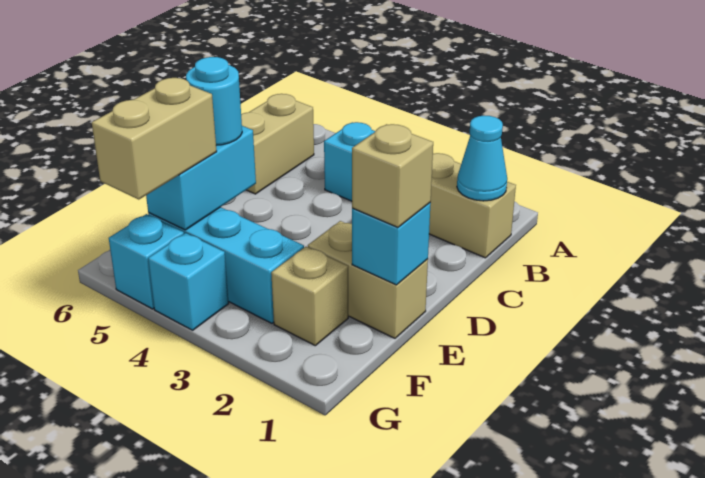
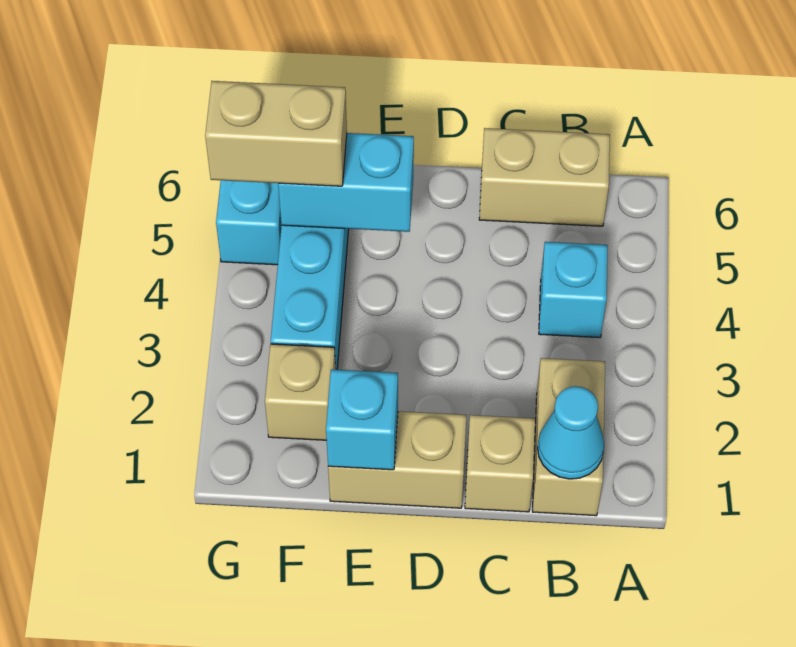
tan brick E1:E2 level 1 -> tan brick D1:E1 level 1
tan brick E1 level 3 -> tan brick C1 level 1
cyan round brick E5 level 3 -> none
cyan brick G4 level 1 -> none

